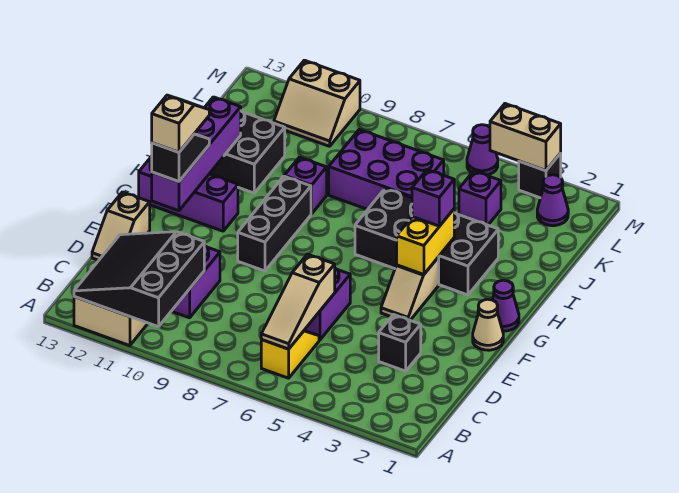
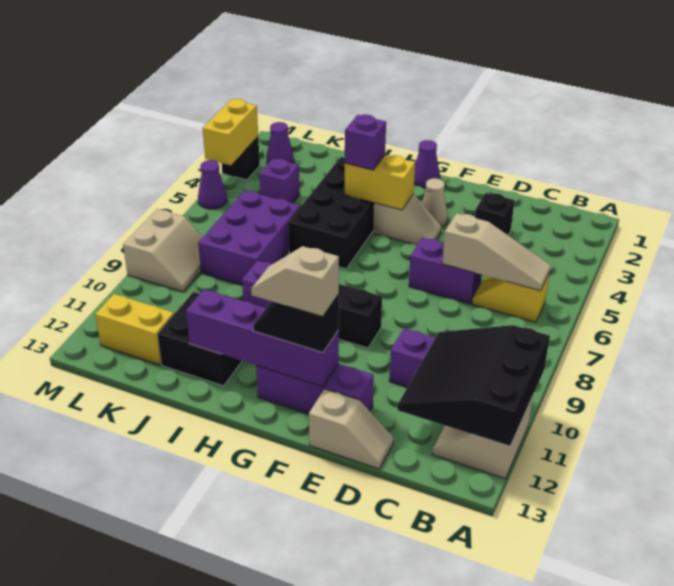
black slope A10:C12 level 2 top 10 -> black slope A10:C12 level 2 top A
tan cone F1 level 1 -> tan cone F3 level 1
purple brick G11:G13 level 1 -> purple brick E12:G12 level 1
none -> yellow brick K12:L12 level 1
tan slope L10:M11 level 1 top M -> tan slope L8:M9 level 1 top M
tan brick M3:M4 level 2 -> yellow brick M3:M4 level 2

